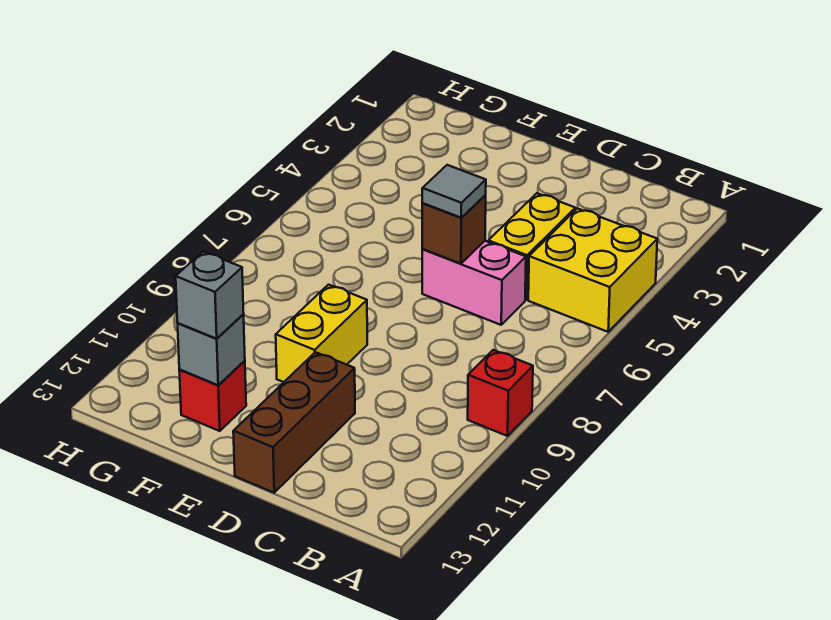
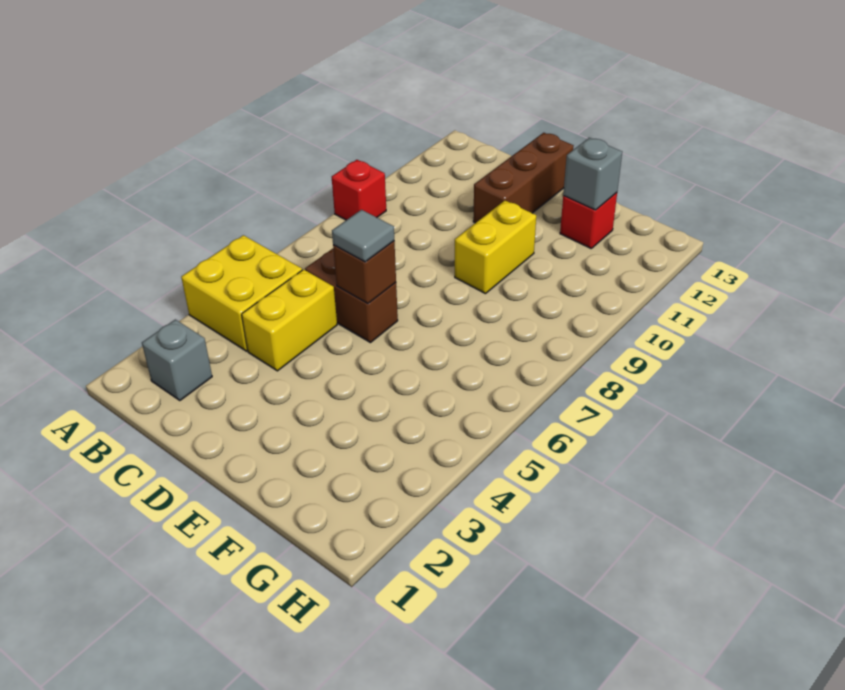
pink brick C6:D6 level 1 -> brown brick C6:D6 level 1
grey brick F12 level 3 -> grey brick B2 level 1

